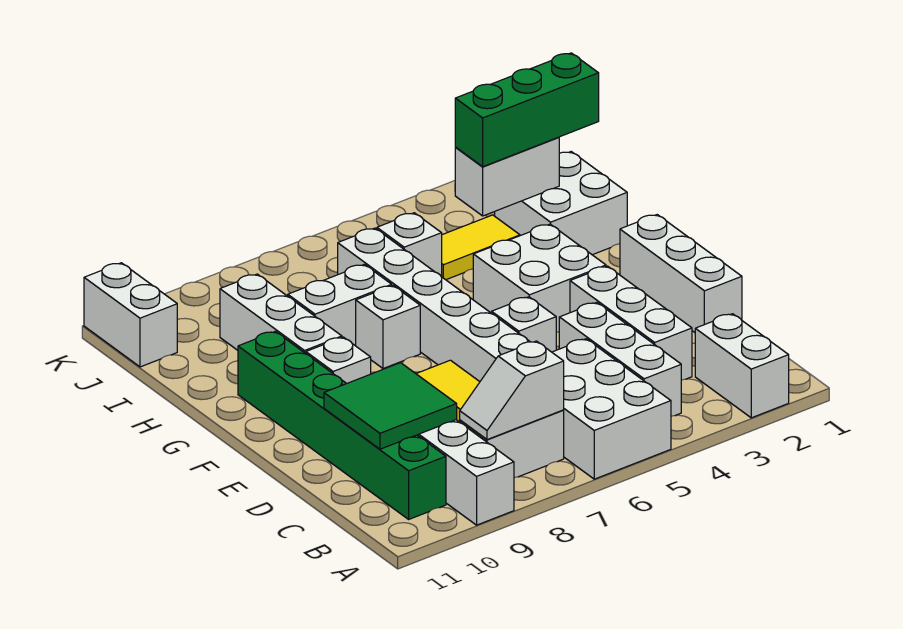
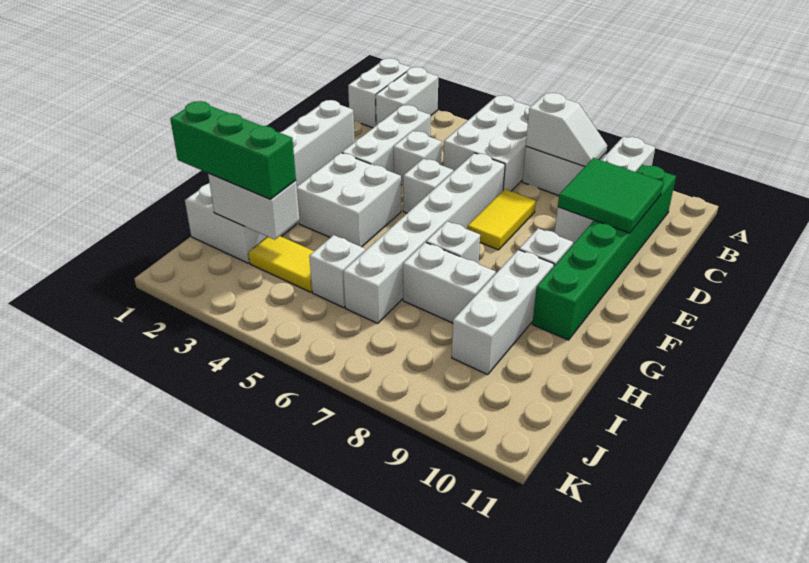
white brick B4:D4 level 1 -> white brick D4 level 1
white brick J11:K11 level 1 -> white brick A1:B1 level 1

